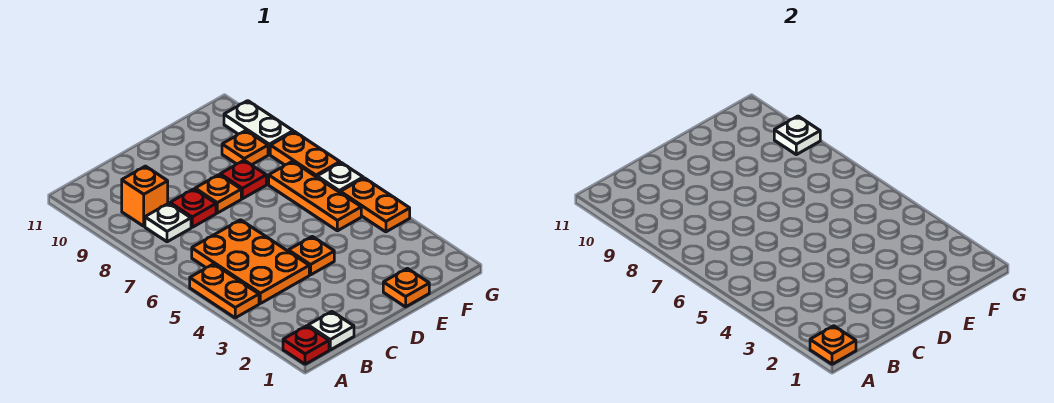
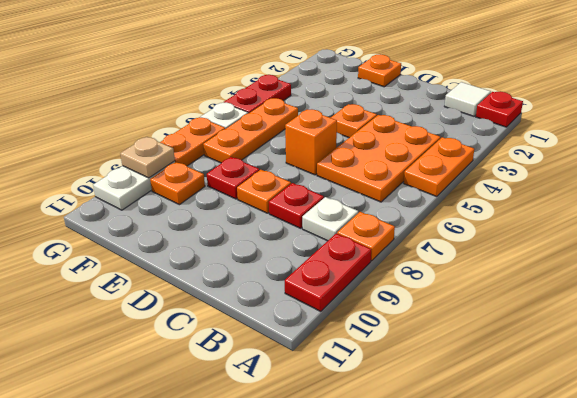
orange plate A1 level 2 -> orange plate A8 level 1
none -> red plate A9:A10 level 1
white plate B1 level 1 -> white tile B1 level 1
orange brick B9 level 1 -> orange brick D6 level 1
orange plate G4:G5 level 1 -> red plate G4:G5 level 1
white plate G9 level 2 -> tan plate G9 level 2

